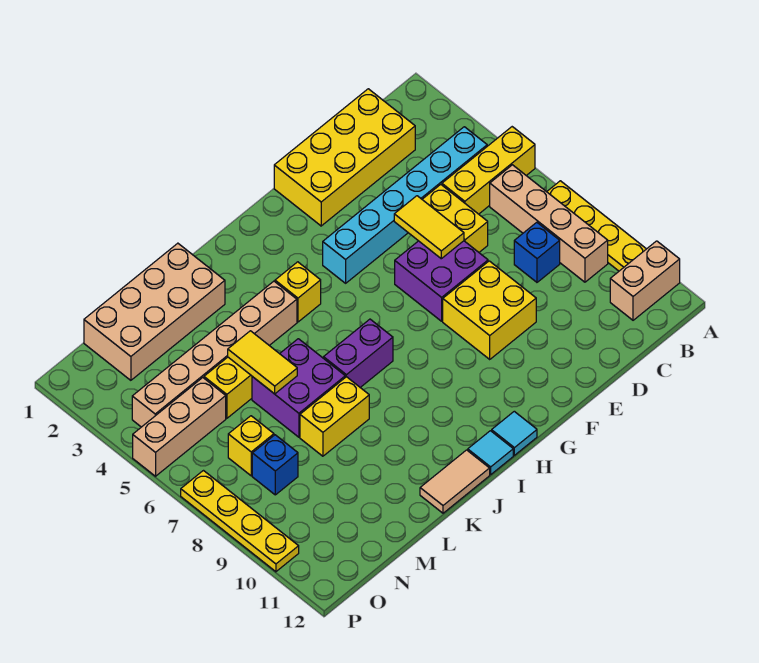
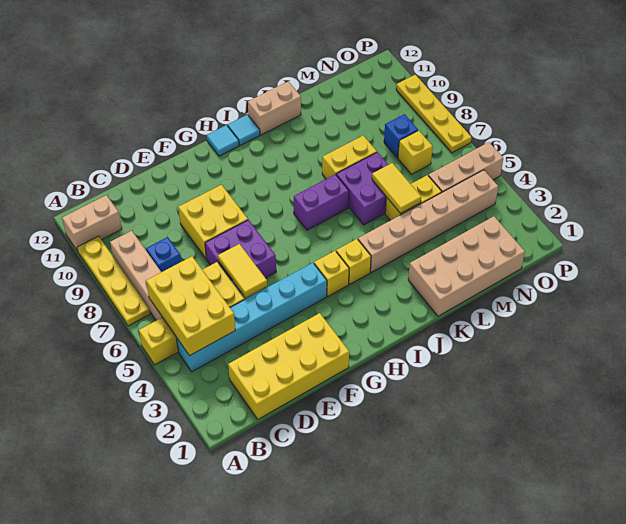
none -> yellow brick B4:C6 level 2
none -> yellow brick H4 level 1
tan tile J12:K12 level 1 -> tan brick J12:K12 level 1

